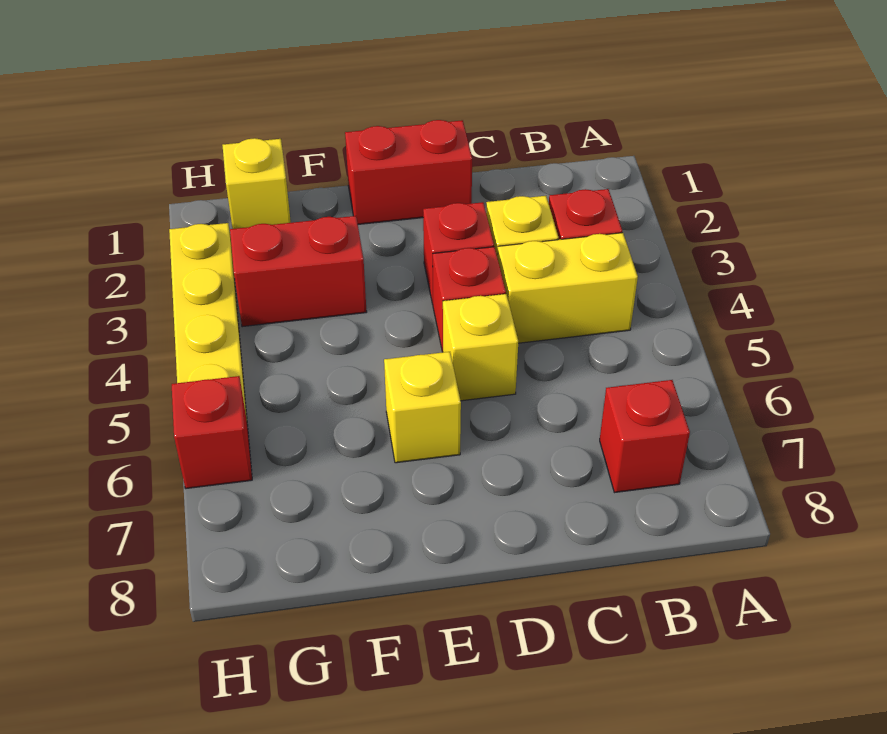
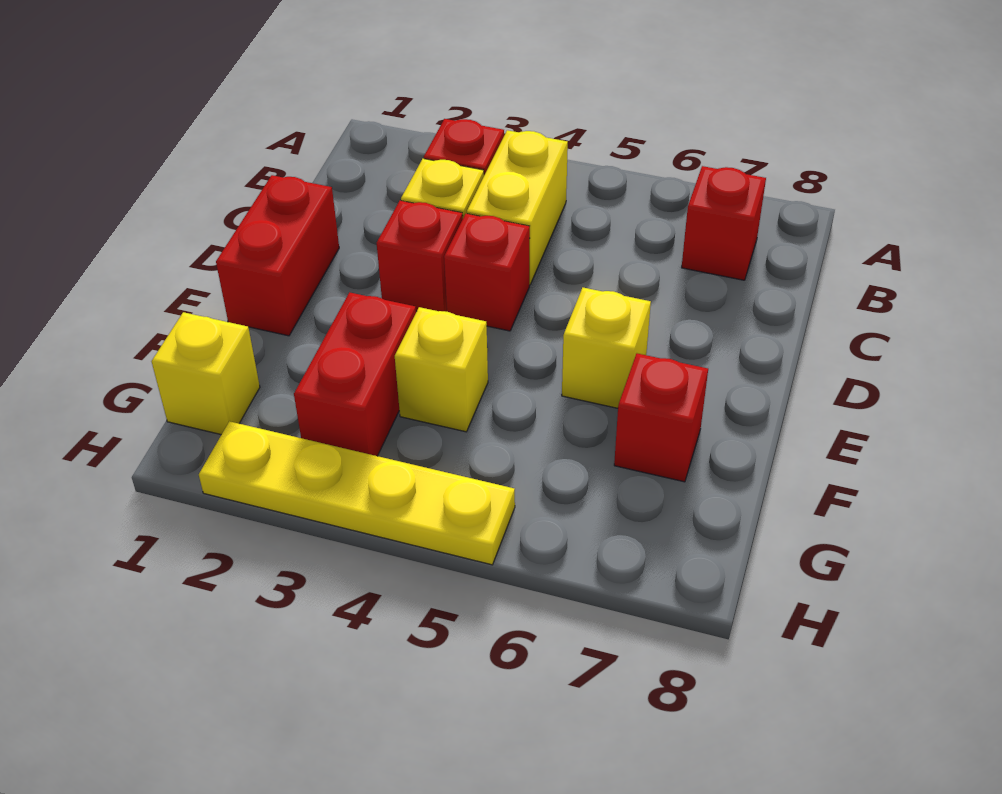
yellow brick D5 level 1 -> yellow brick F4 level 1
red brick H6 level 1 -> red brick F7 level 1

